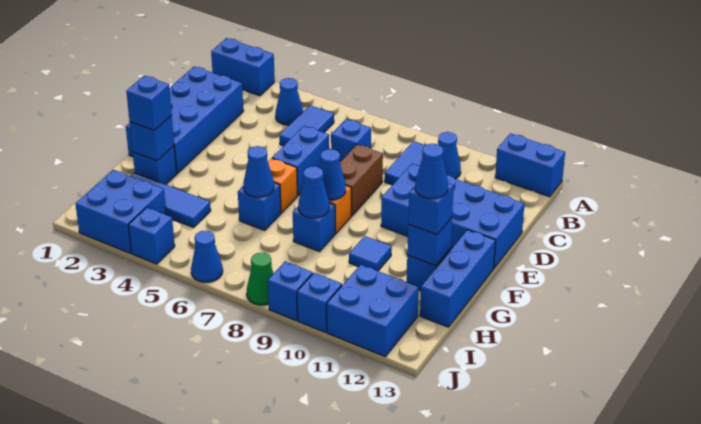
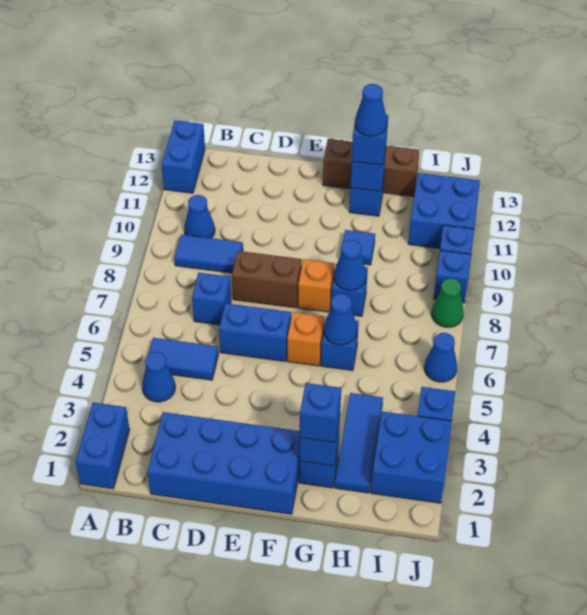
blue brick D10:E13 level 1 -> none
blue cone F8 level 2 -> none
blue brick F13:H13 level 1 -> brown brick F13:H13 level 1

